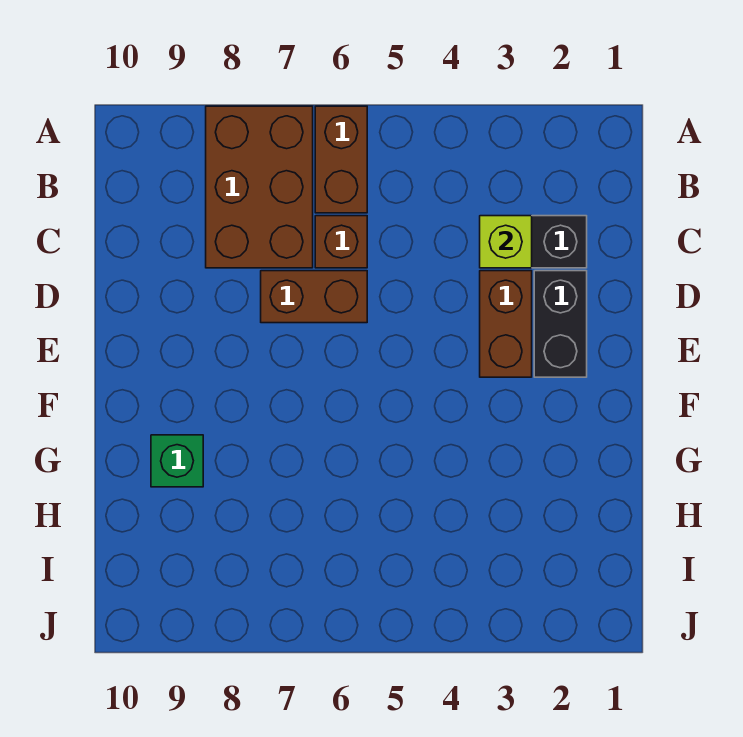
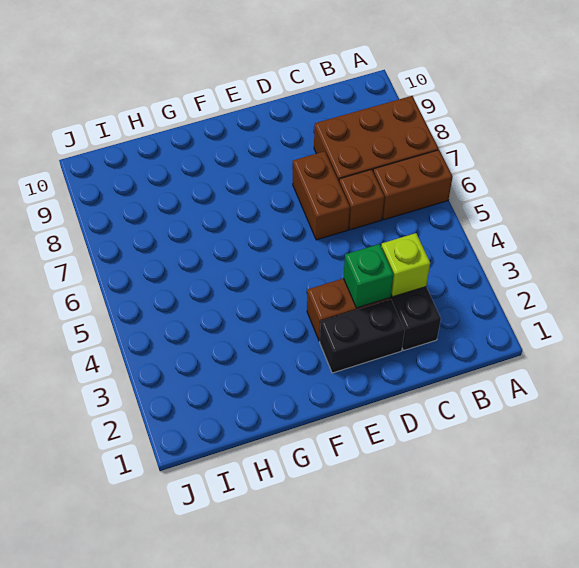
green brick G9 level 1 -> green brick D3 level 2

